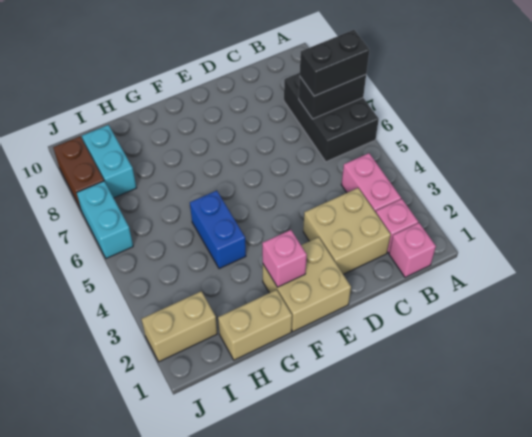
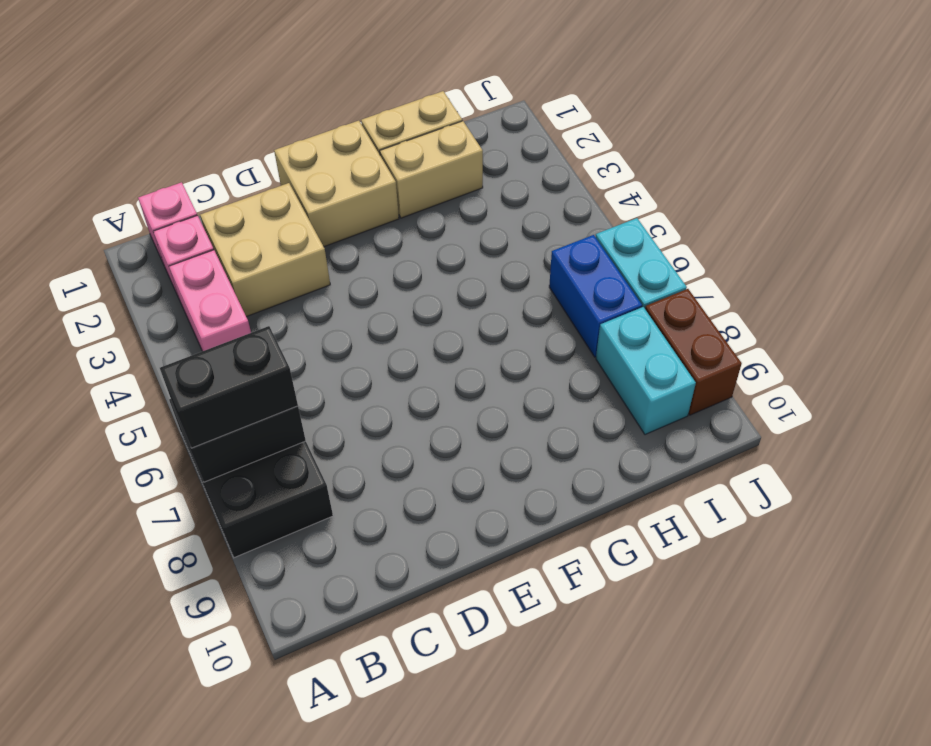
pink brick F2 level 2 -> none
blue brick G4:G5 level 1 -> blue brick I6:I7 level 1
tan brick I2:J2 level 1 -> tan brick G2:H2 level 1

